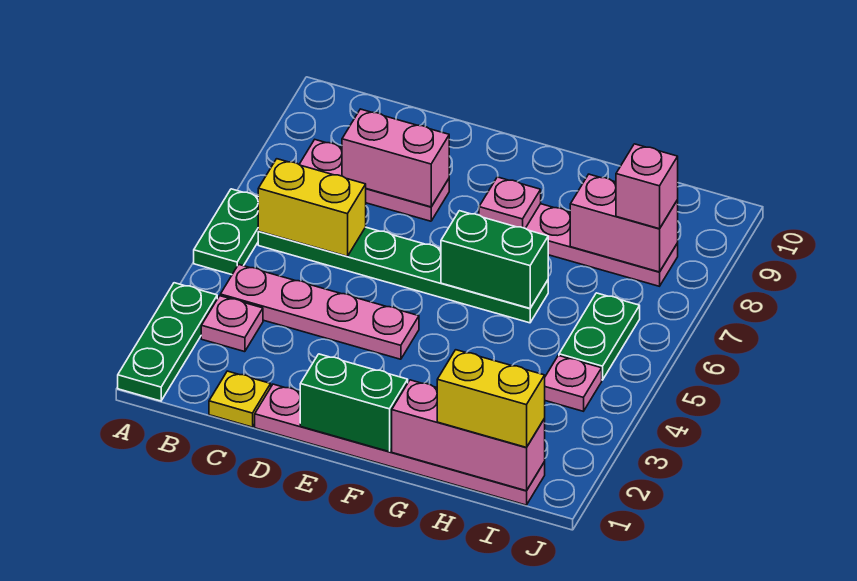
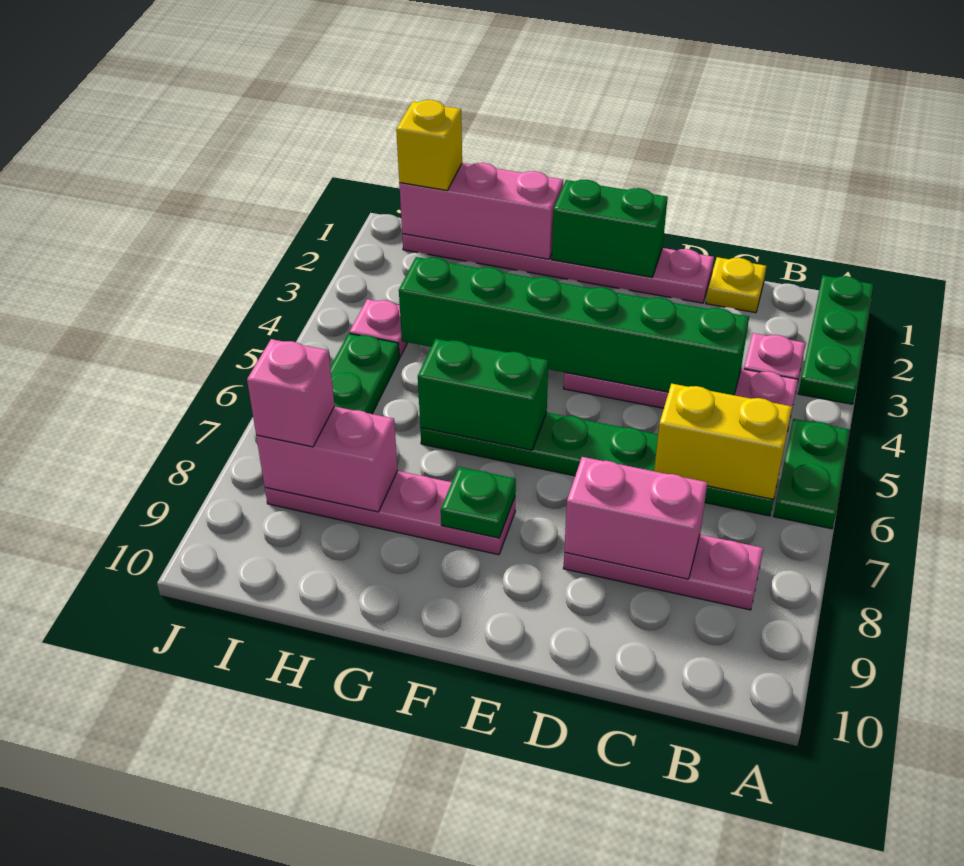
none -> green brick C4:H4 level 2
pink plate F8 level 2 -> green plate F8 level 2
yellow brick H1:I1 level 3 -> yellow brick I1 level 3

